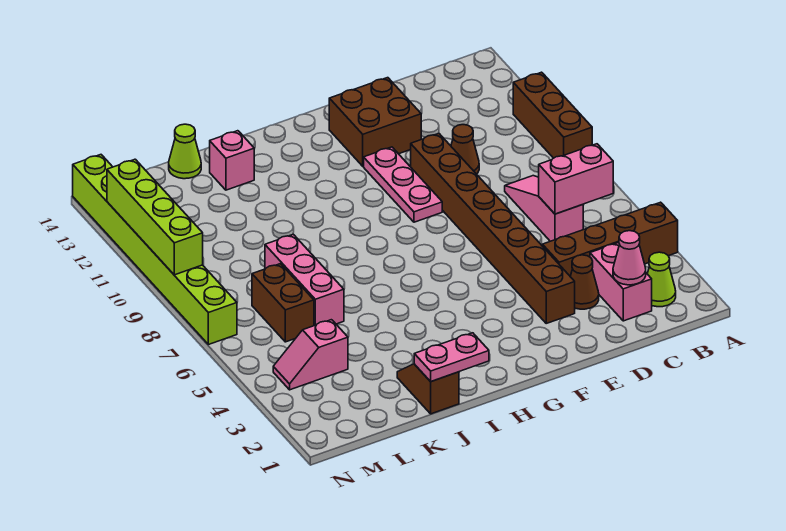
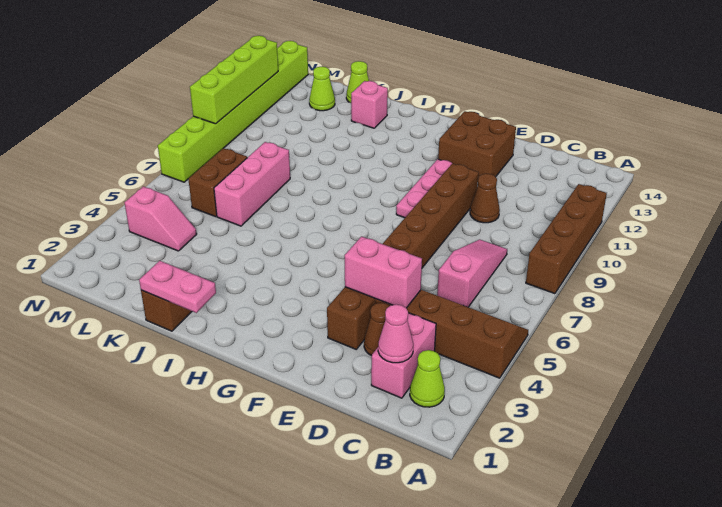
brown brick A9:A11 level 1 -> brown brick A8:A11 level 1
pink brick B6:C6 level 2 -> pink brick D4:E4 level 2
pink slope L4:M4 level 1 top L -> pink slope L4:M4 level 1 top M
none -> lime cone L13 level 1

